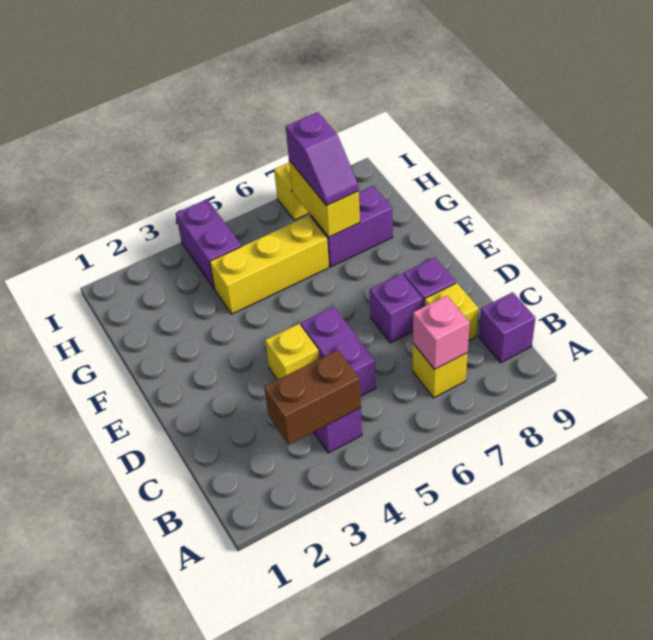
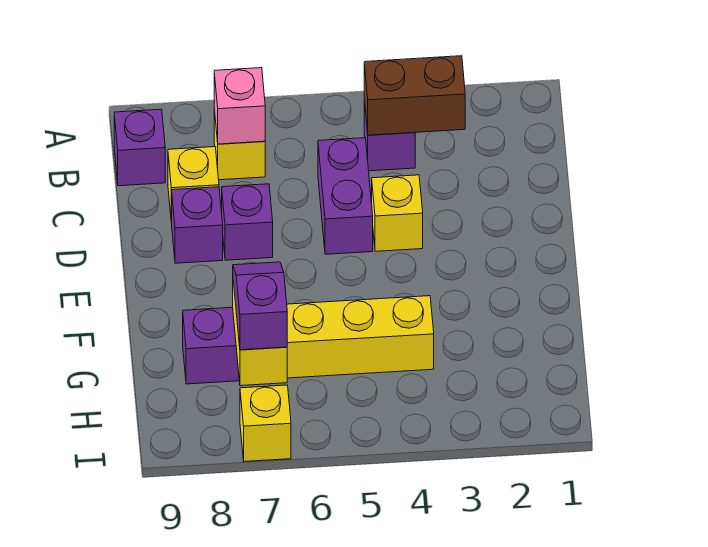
purple brick H4:I4 level 1 -> none

